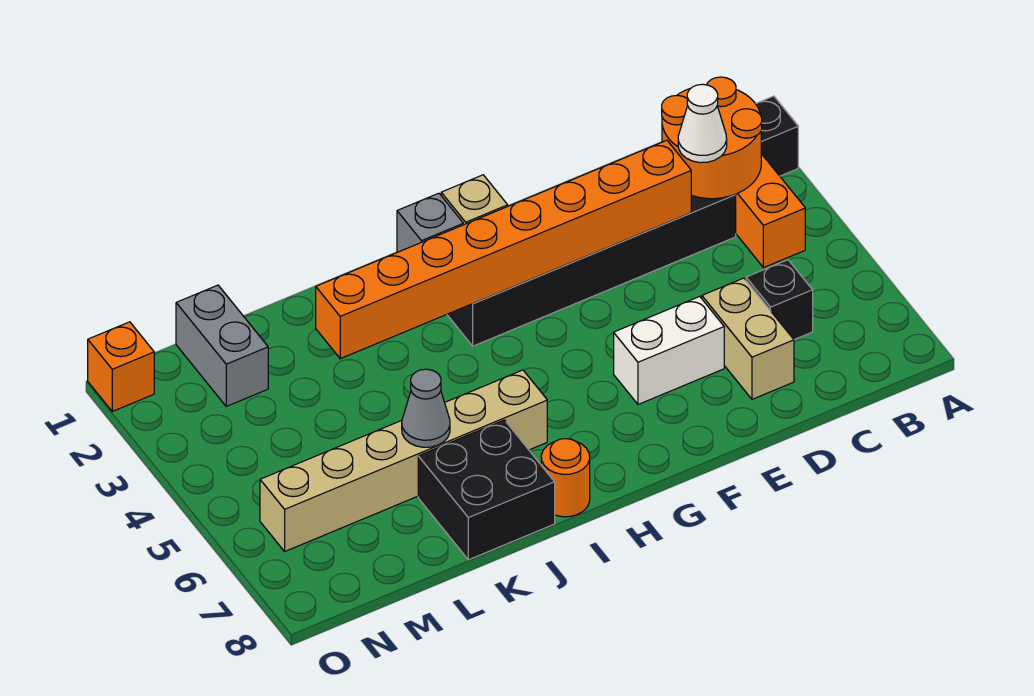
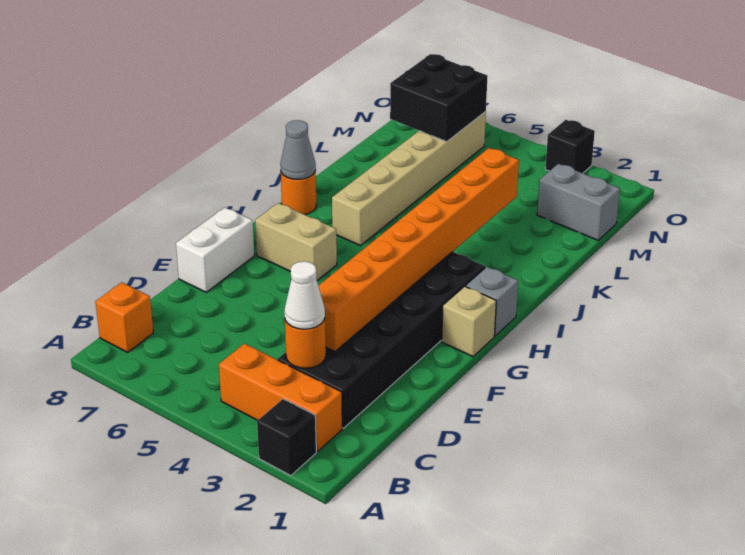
orange round brick B2:C3 level 2 -> orange round brick C3 level 2
black brick C6 level 1 -> black brick O3 level 1
tan brick D6:D7 level 1 -> tan brick G6:G7 level 1
white brick E6:F6 level 1 -> white brick E8:F8 level 1
black brick J7:K8 level 1 -> black brick M6:N7 level 2
grey cone K6 level 2 -> grey cone I8 level 2
orange brick O1 level 1 -> orange brick B8 level 1

